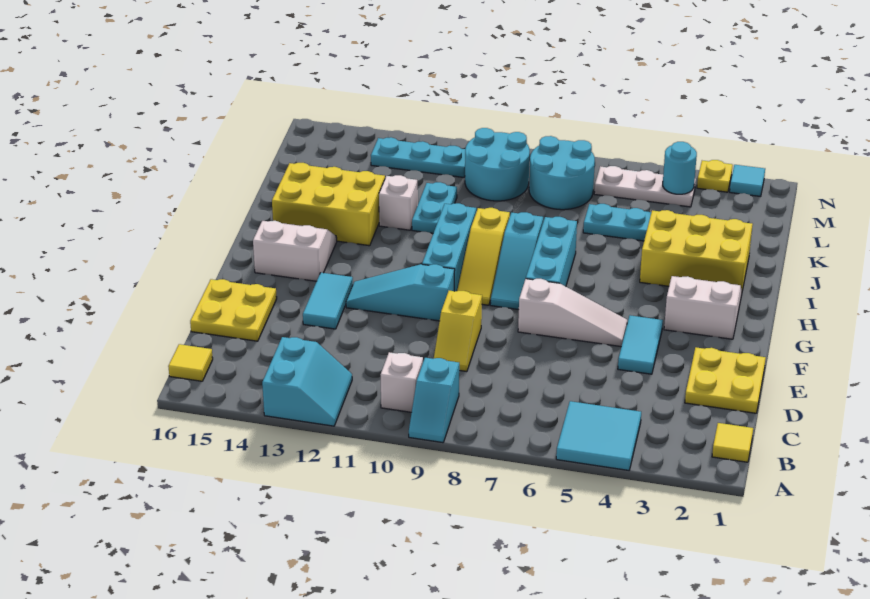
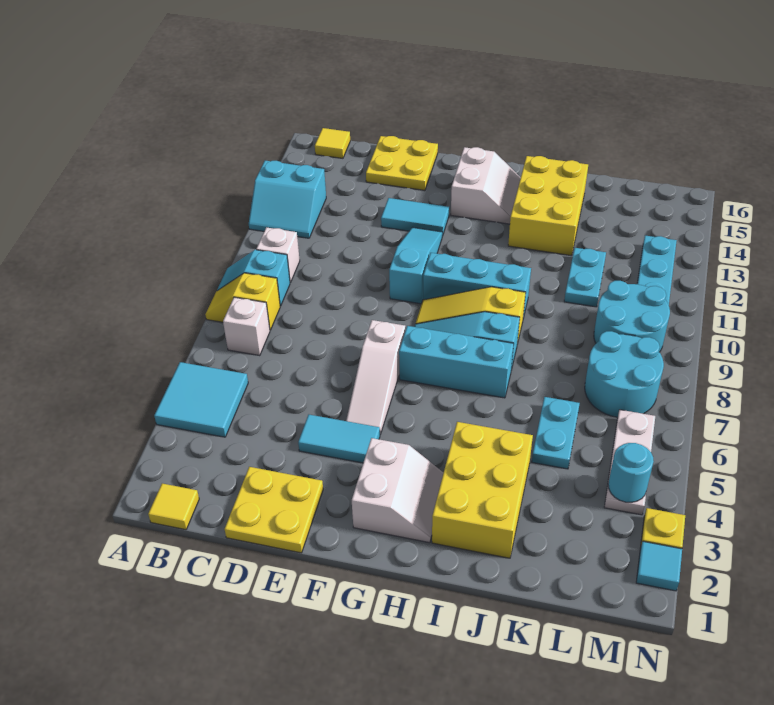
yellow slope D9:E9 level 1 top E -> yellow slope A8:B8 level 1 top B
cyan plate J11:K11 level 1 -> cyan plate K11:K12 level 1
white brick J12 level 1 -> white brick B7 level 1

